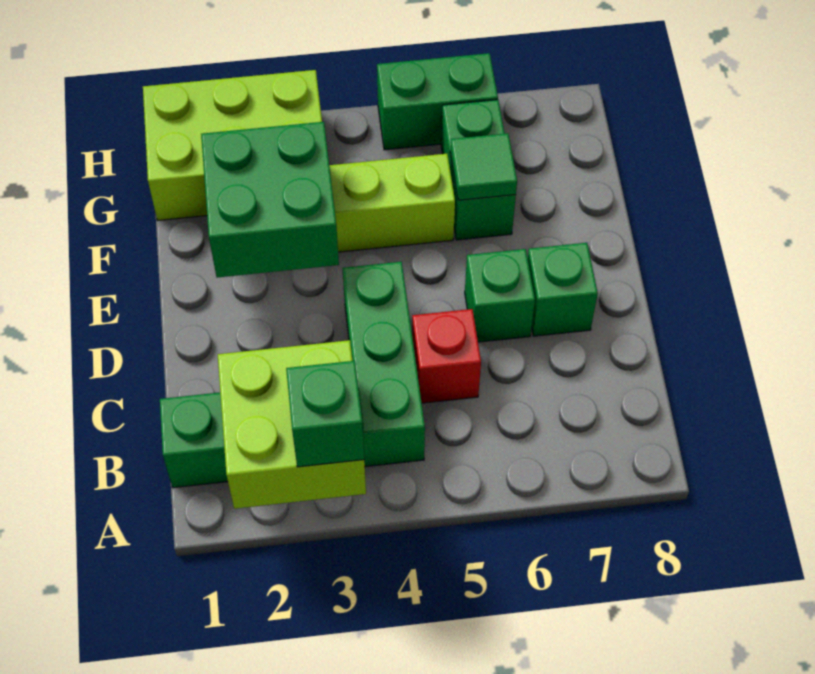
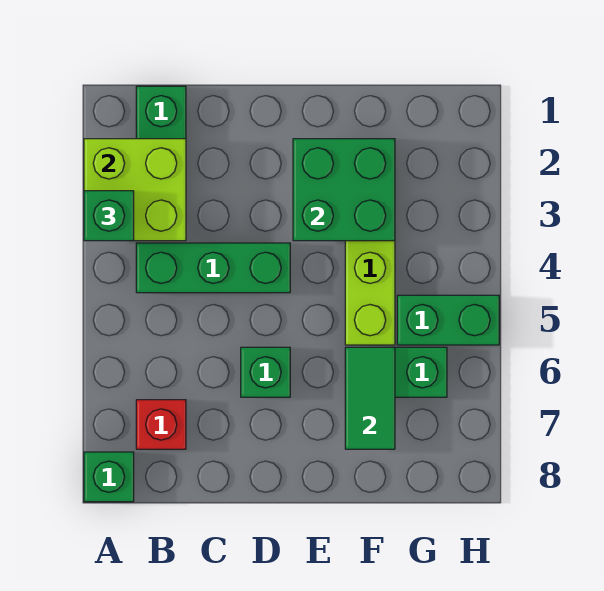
red brick C5 level 1 -> red brick B7 level 1
green brick D7 level 1 -> green brick A8 level 1
green tile F6 level 2 -> green tile F6:F7 level 2
lime brick G1:H3 level 1 -> none
green brick H5:H6 level 1 -> green brick G5:H5 level 1

